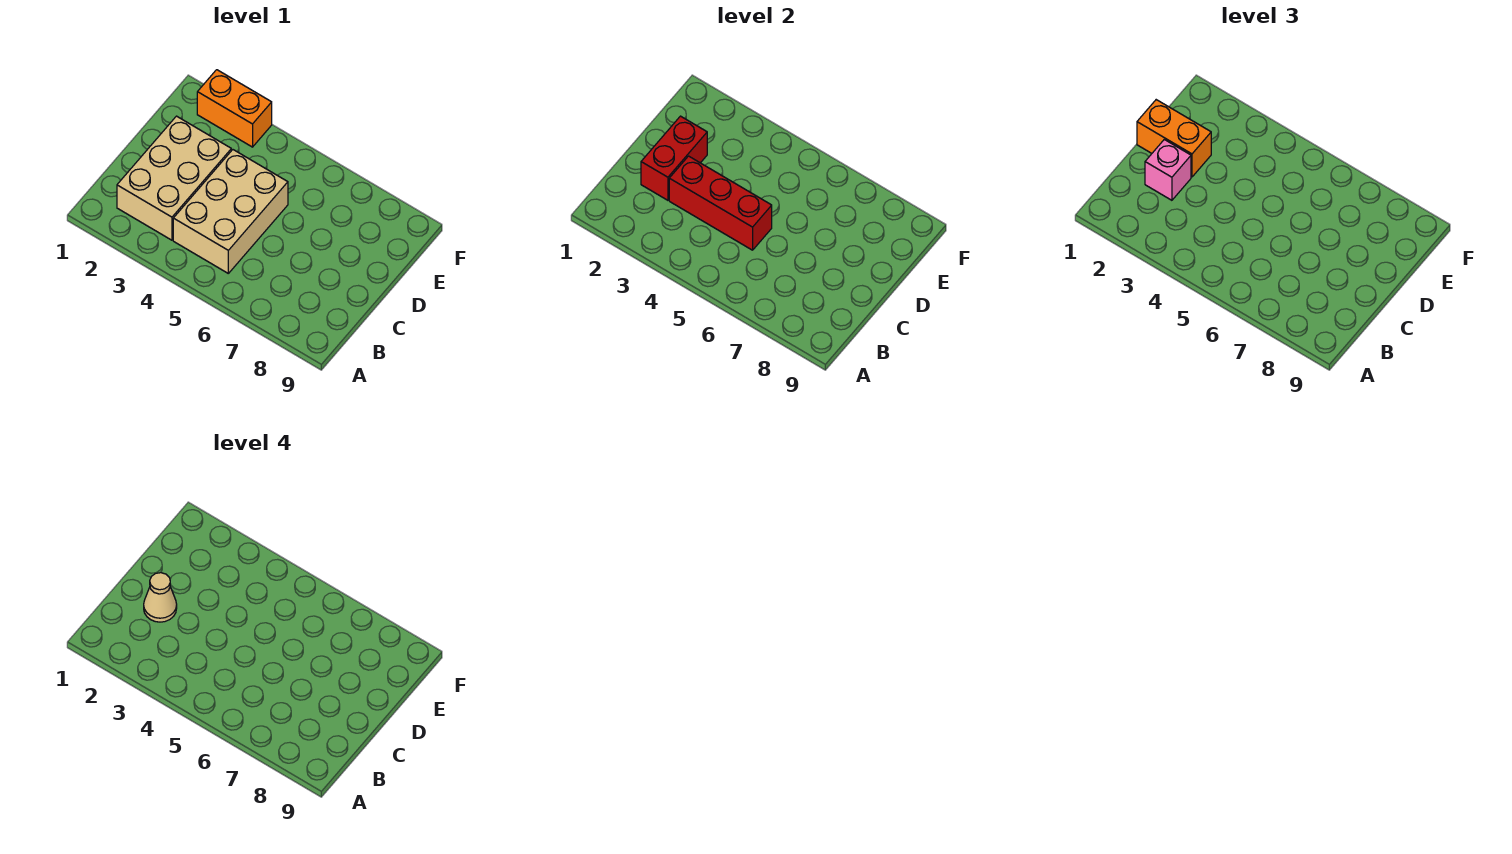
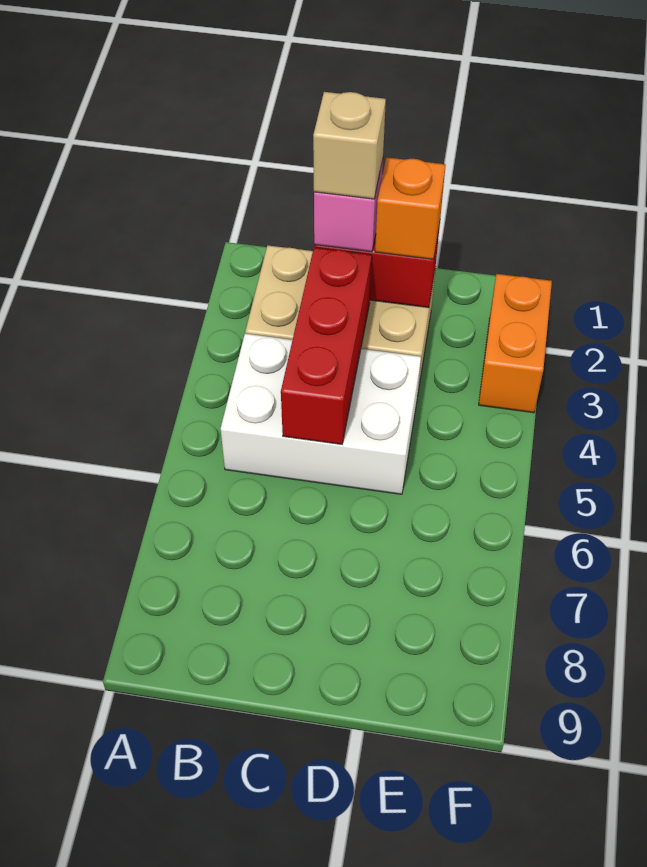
tan brick B4:D5 level 1 -> white brick B4:D5 level 1
tan cone C2 level 4 -> tan brick C2 level 4
orange brick D1:D2 level 3 -> orange brick D2 level 3

